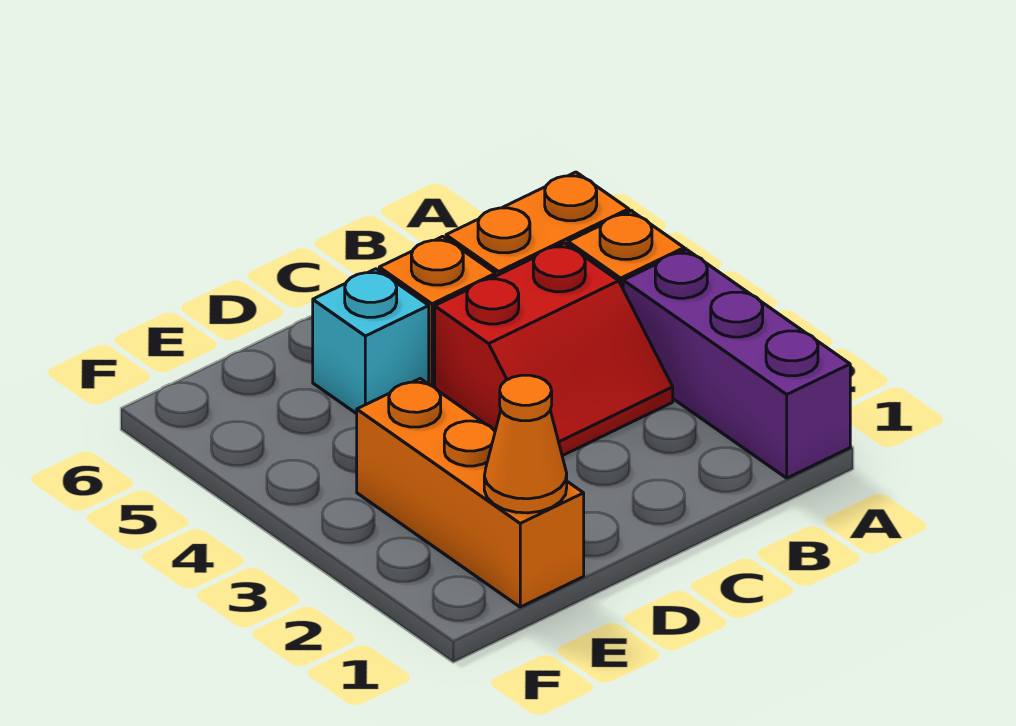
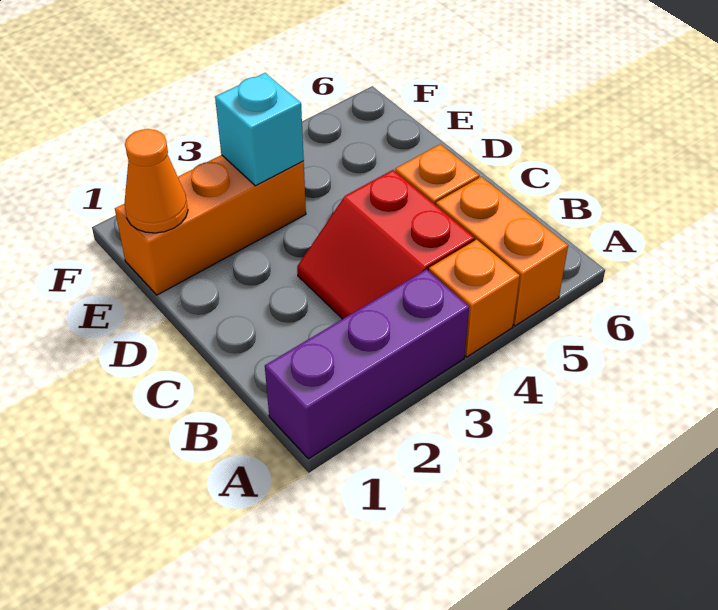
cyan brick D5 level 1 -> cyan brick E3 level 2

